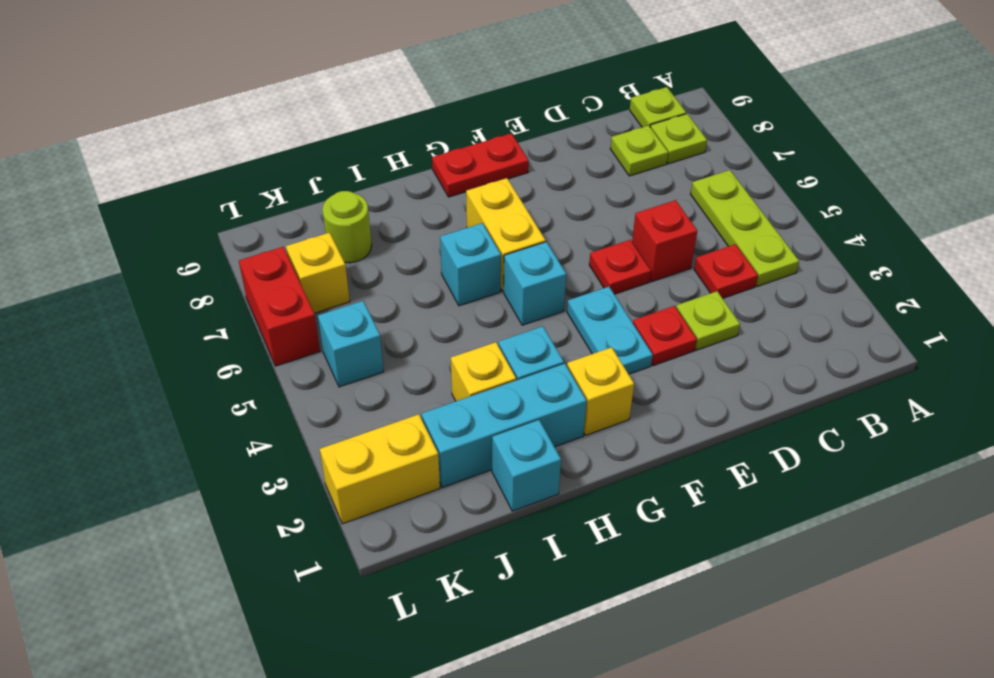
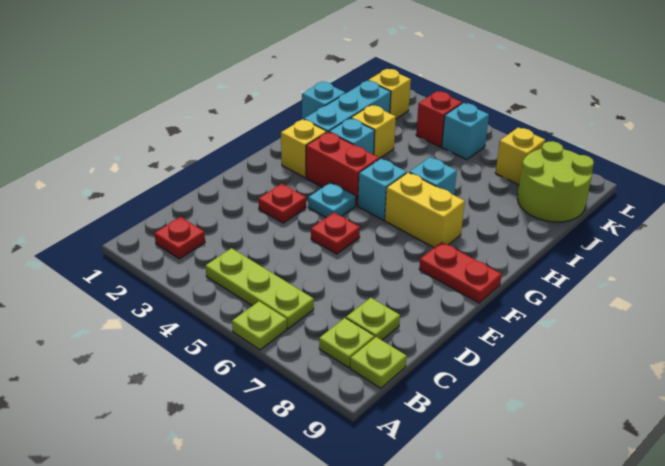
red plate C4 level 1 -> red plate B2 level 1
lime plate D3 level 1 -> lime plate A6 level 1
red brick D5 level 1 -> red brick K4 level 1
cyan plate F3:F4 level 1 -> cyan plate F4 level 1
red plate F9:G9 level 1 -> red plate F8:F9 level 1
lime round brick J8 level 1 -> lime round brick J8:K9 level 1
yellow brick K2:L2 level 1 -> yellow brick K2 level 1
red brick L6:L7 level 1 -> red brick G3:G4 level 1

